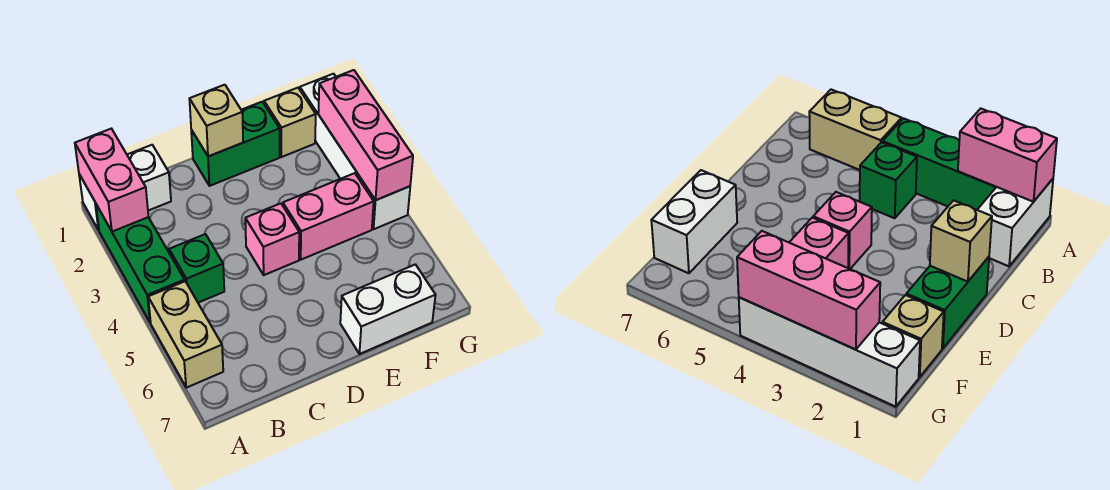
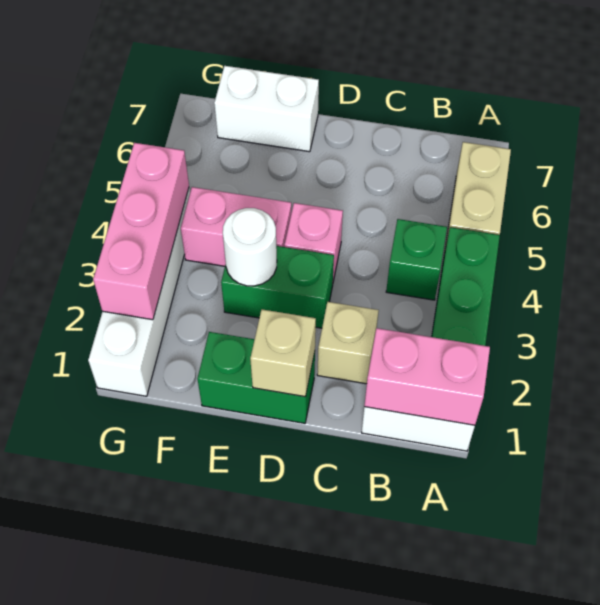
pink brick A1:A2 level 2 -> pink brick A1:B1 level 2
none -> green brick D3:E3 level 1
none -> white round brick E3 level 2
tan brick F1 level 1 -> tan brick C2 level 1

